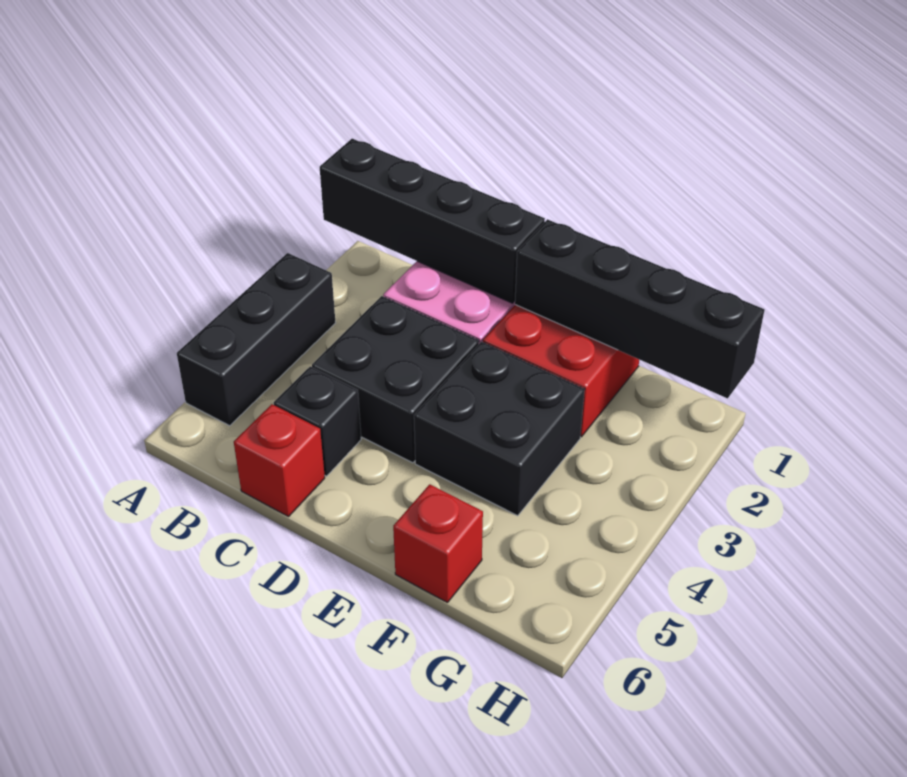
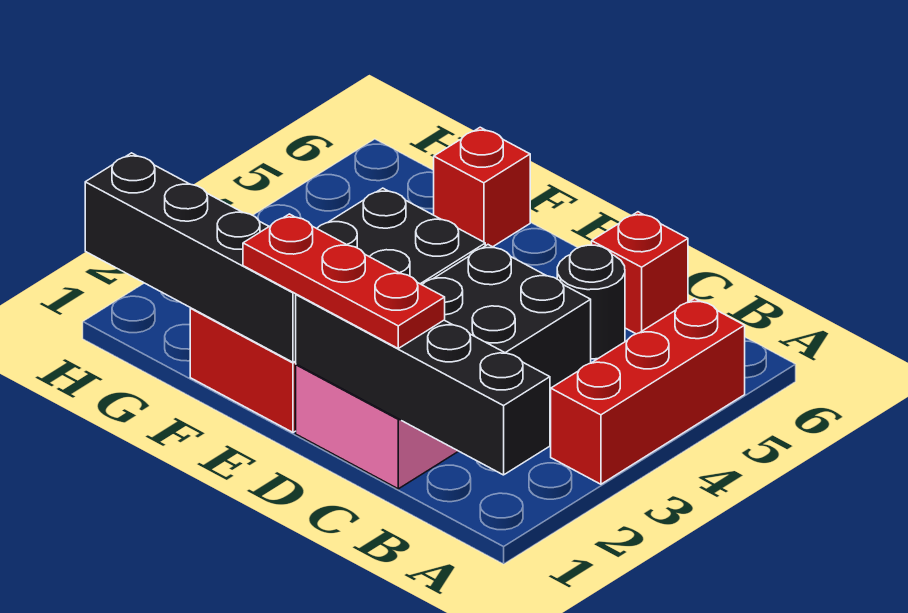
black brick A3:A5 level 1 -> red brick A3:A5 level 1
none -> red plate C1:E1 level 3
black brick C5 level 1 -> black round brick C5 level 1

